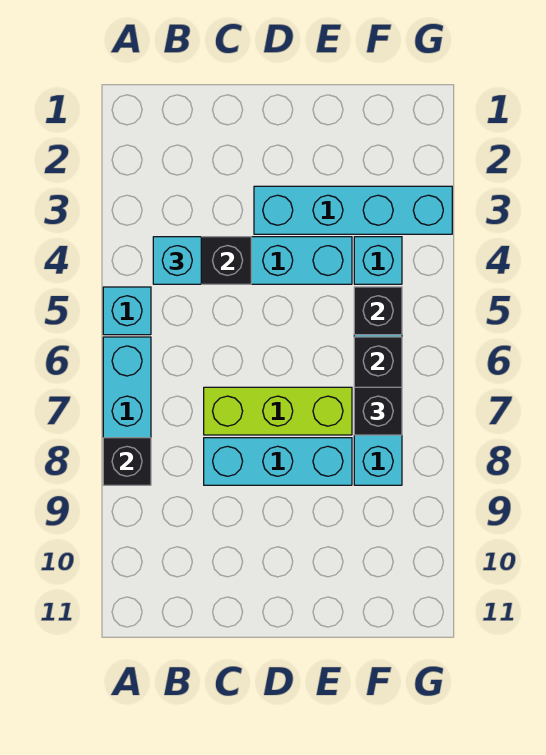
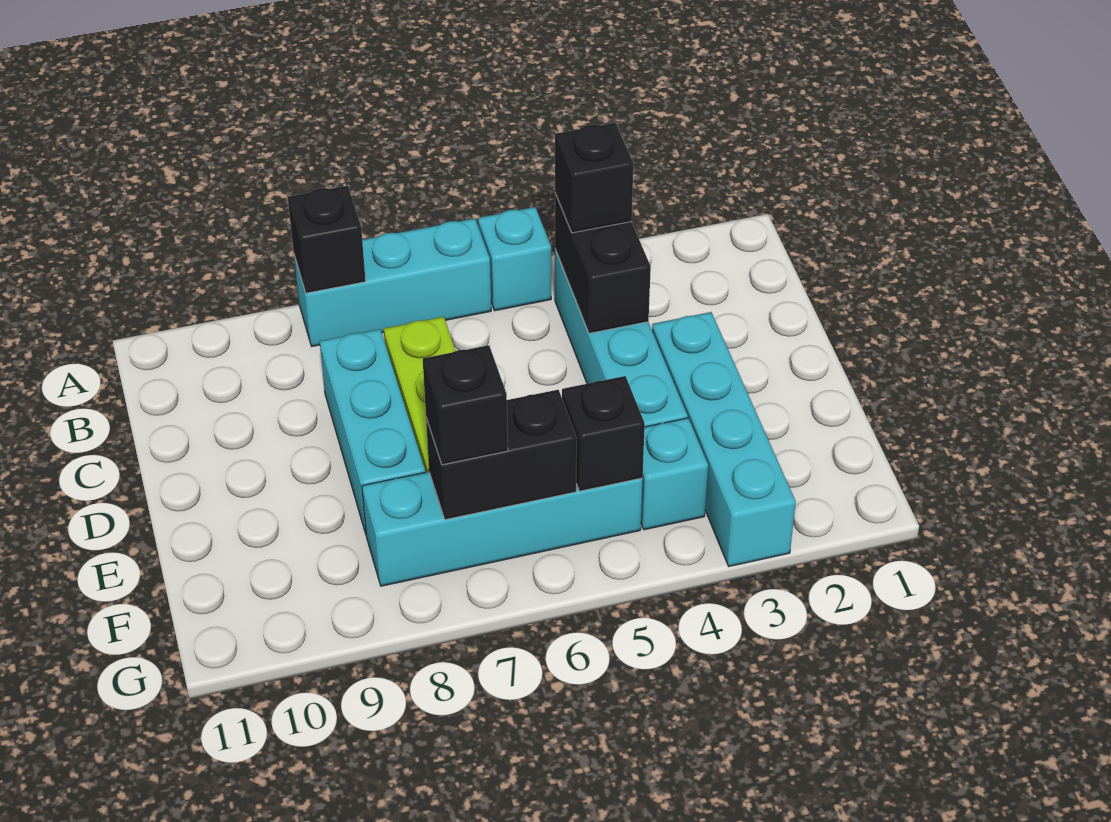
cyan brick B4 level 3 -> black brick B4 level 3

